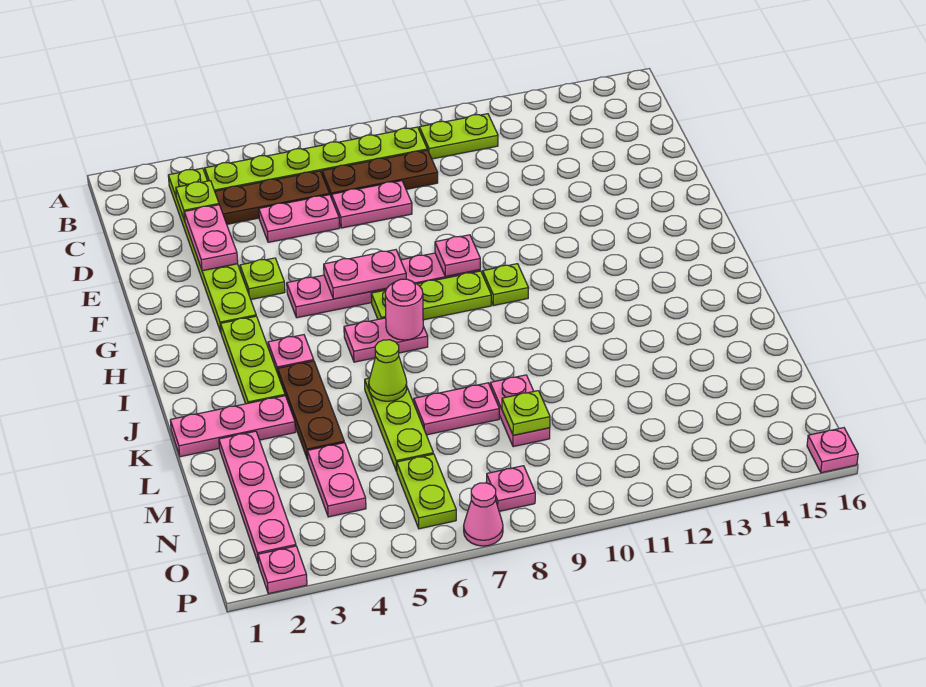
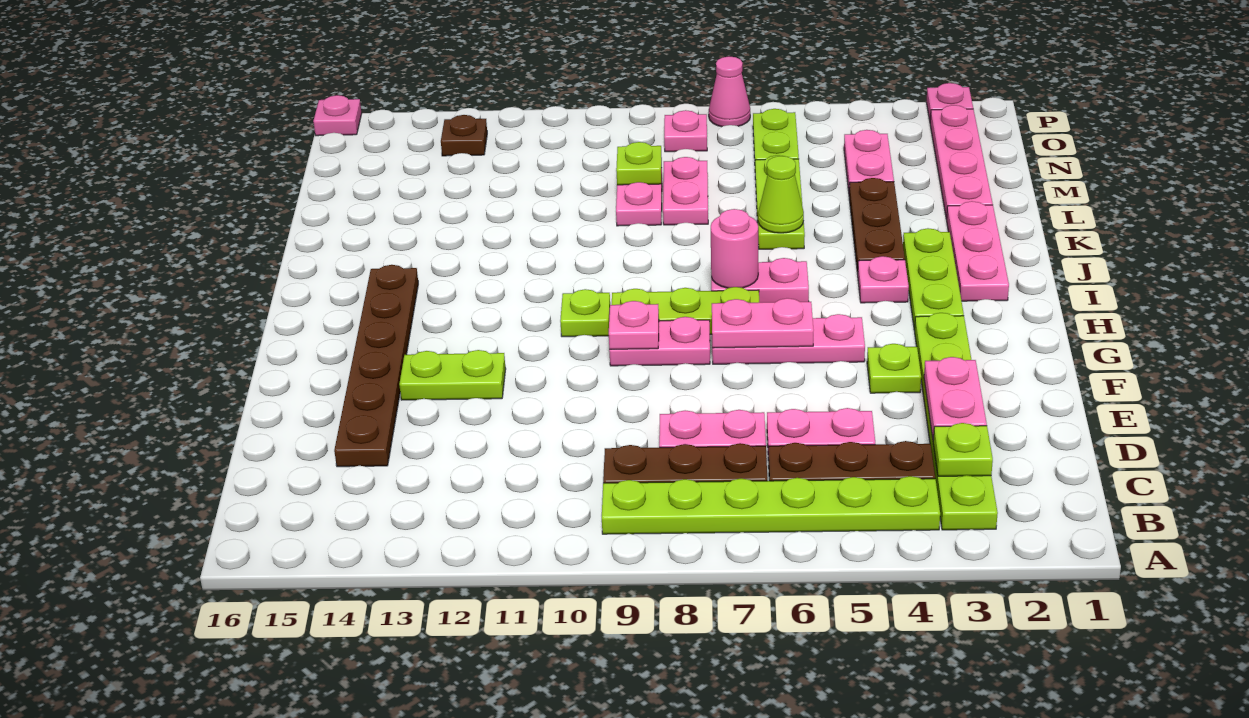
lime plate B10:B11 level 1 -> lime plate F12:F13 level 1
none -> brown plate D14:I14 level 1
pink plate K1:K3 level 1 -> pink plate I2:K2 level 1
pink plate L7:L8 level 1 -> pink plate L8:M8 level 1
none -> brown plate O13 level 1

